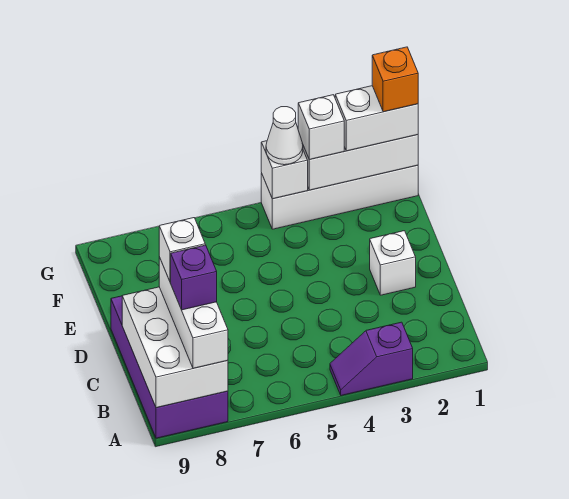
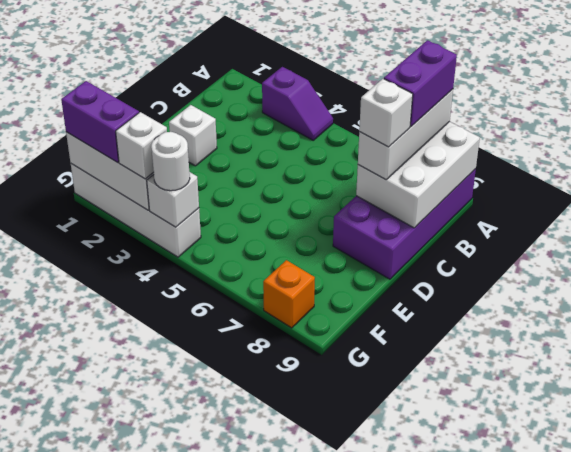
purple brick B8 level 4 -> purple brick A8:B8 level 4
white brick G1:G2 level 3 -> purple brick G1:G2 level 3
orange brick G1 level 4 -> orange brick G8 level 1
white cone G4 level 3 -> white round brick G4 level 3

